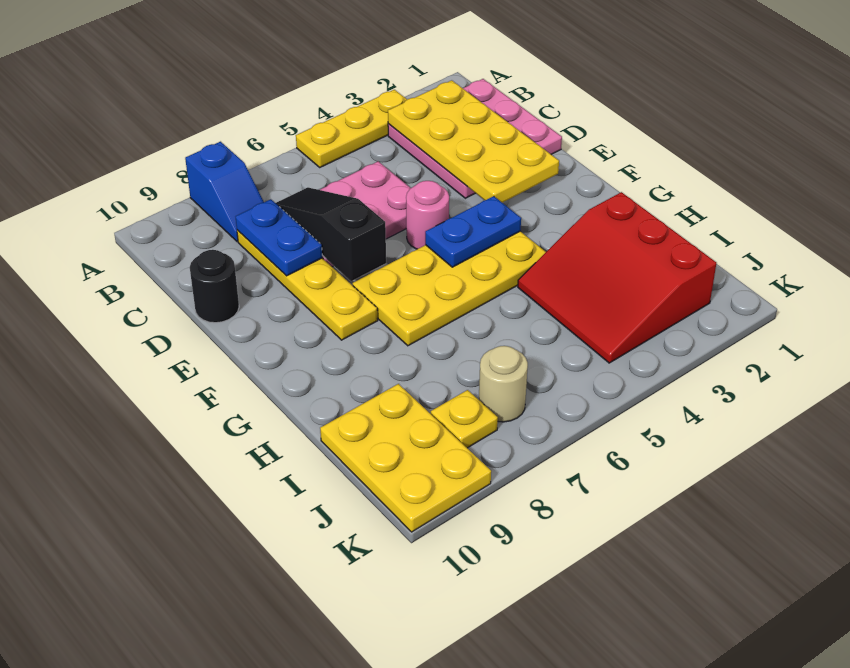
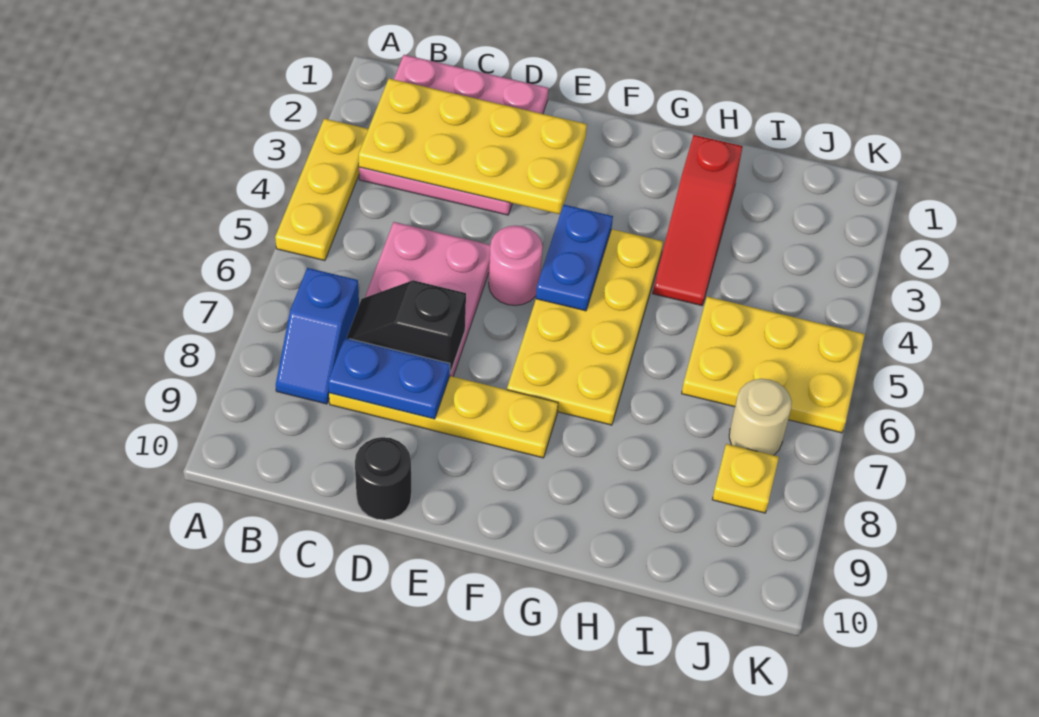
blue slope A8:B8 level 1 top A -> blue slope B7:B8 level 1 top 7
black slope C7:E7 level 2 top E -> black slope C7:D7 level 2 top D
red slope H2:J4 level 1 top 2 -> red slope H2:H4 level 1 top 2
yellow plate I9:K10 level 1 -> yellow plate I5:K6 level 1

